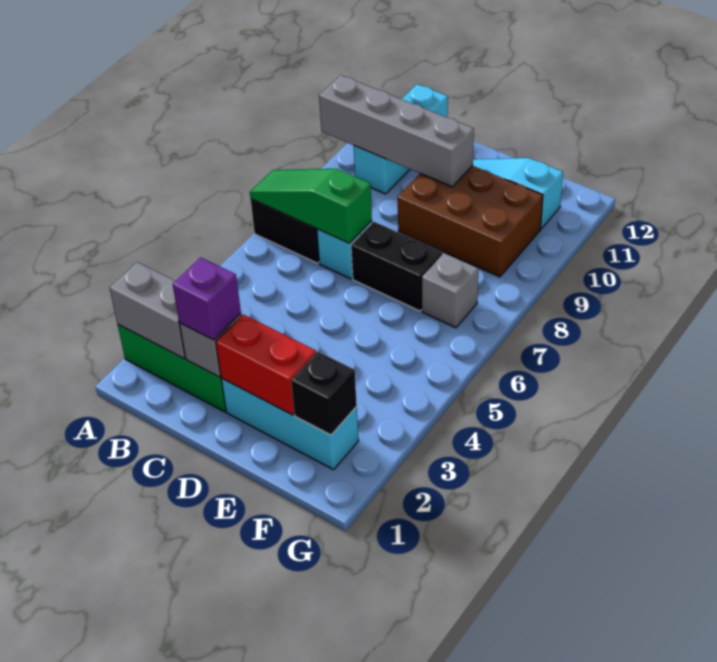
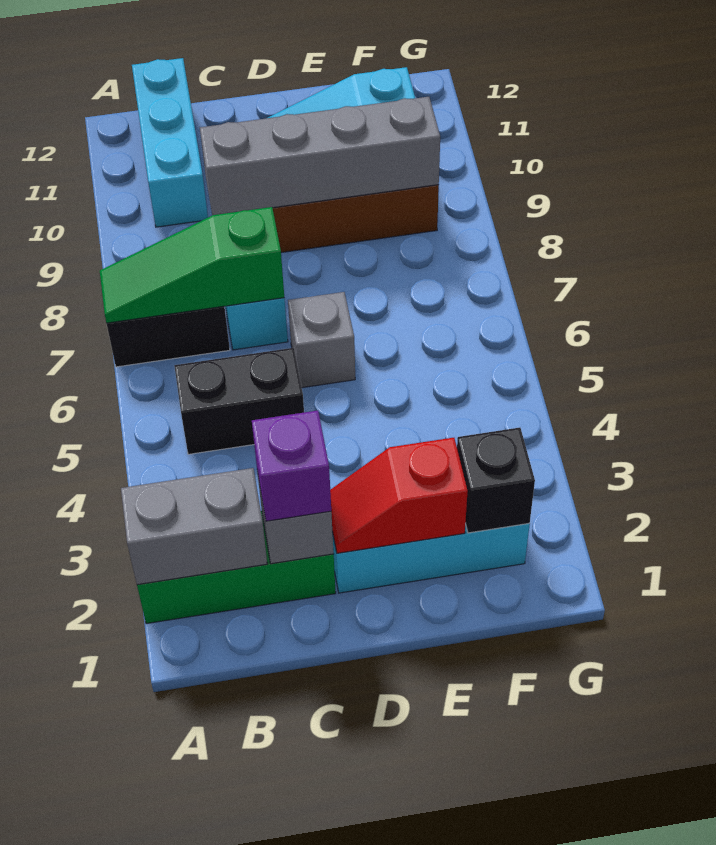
grey brick A10:D10 level 2 -> grey brick C9:F9 level 2
red brick D2:E2 level 2 -> red slope D2:E2 level 2 top E
black brick D7:E7 level 1 -> black brick B5:C5 level 1
grey brick F7 level 1 -> grey brick D6 level 1

